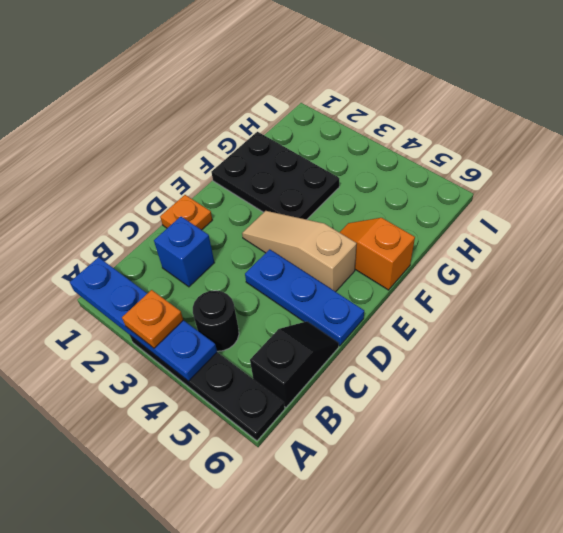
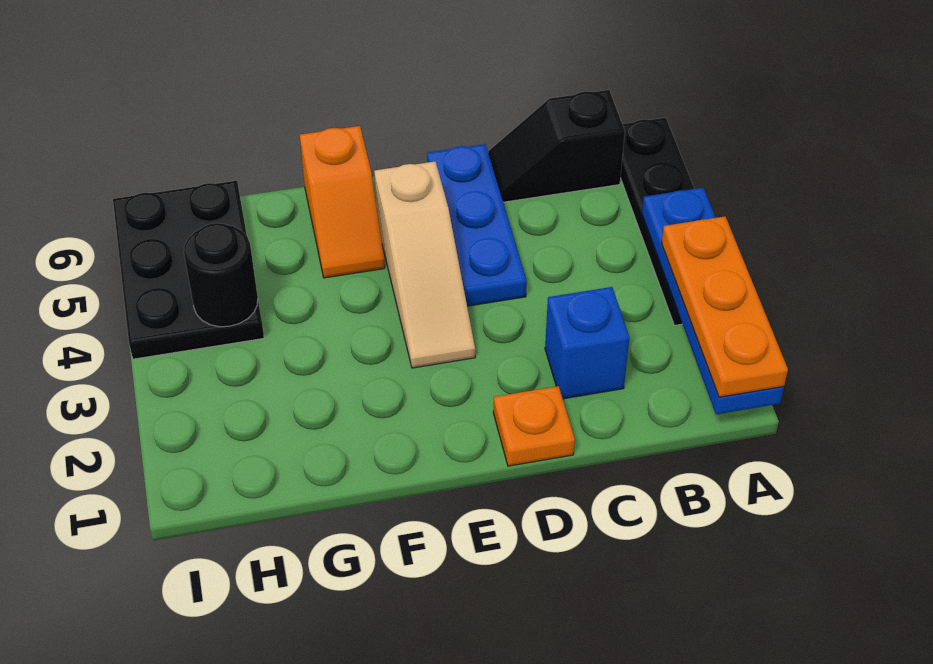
orange plate A3 level 3 -> orange plate A1:A3 level 3
black round brick B4 level 1 -> black round brick H4 level 2
black plate F1:G3 level 1 -> black plate H4:I6 level 1

